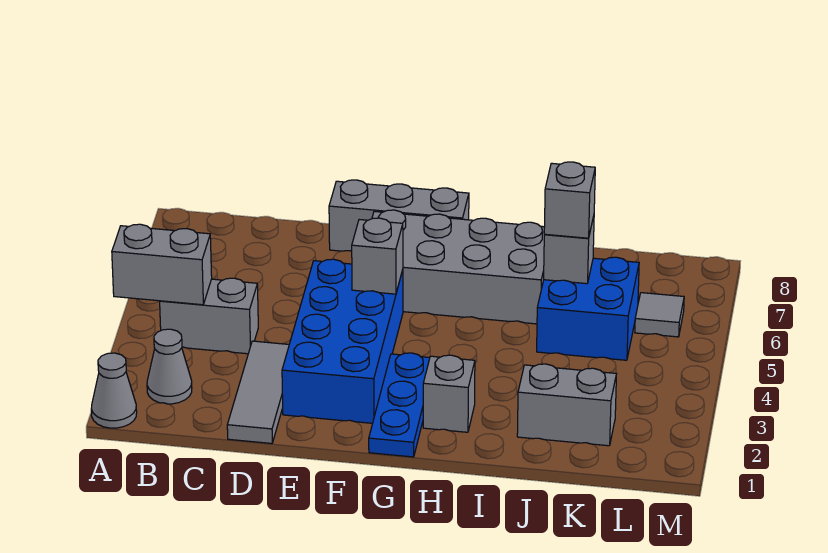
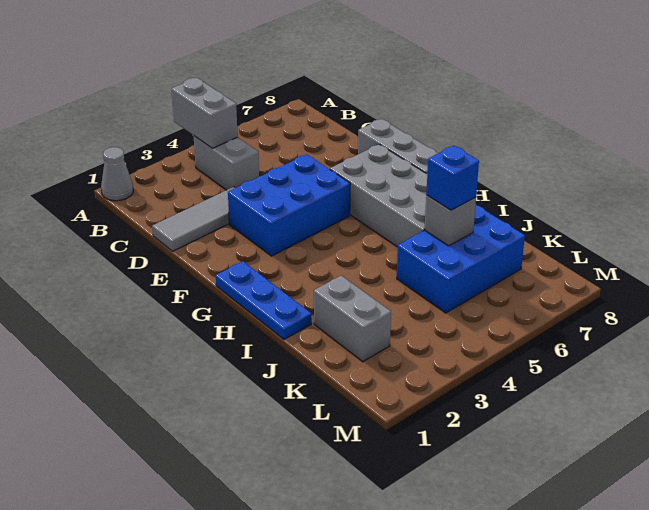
grey cone B2 level 1 -> none
blue brick E2:F5 level 1 -> blue brick E3:F5 level 1
grey brick F5 level 2 -> none
blue plate G1:G3 level 1 -> blue plate G1:I1 level 1
grey brick H2 level 1 -> none
blue brick J5:K6 level 1 -> blue brick J5:K7 level 1
grey brick J6 level 3 -> blue brick J6 level 3
grey tile L6 level 1 -> none

